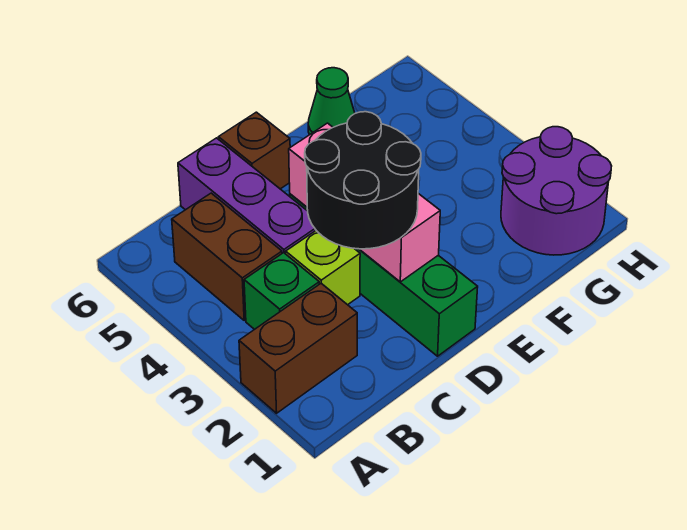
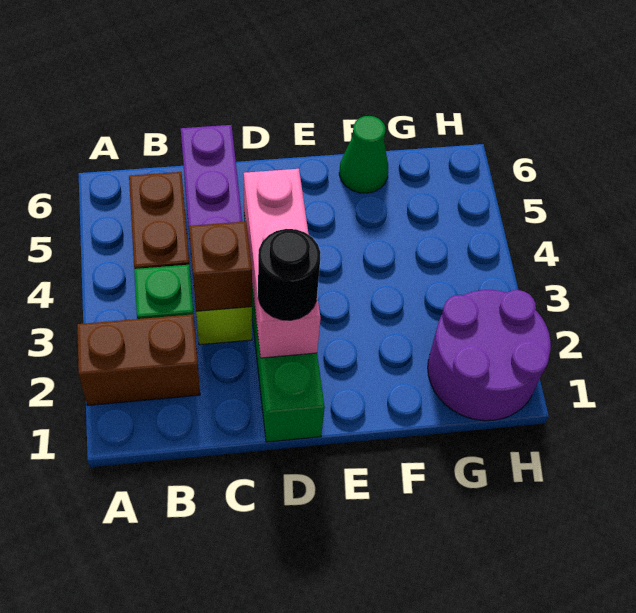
black round brick C2:D3 level 3 -> black round brick D2 level 3
brown brick D6 level 1 -> brown brick C3 level 2

